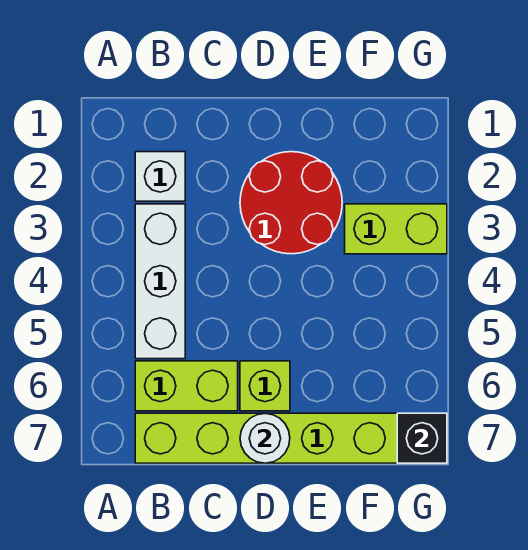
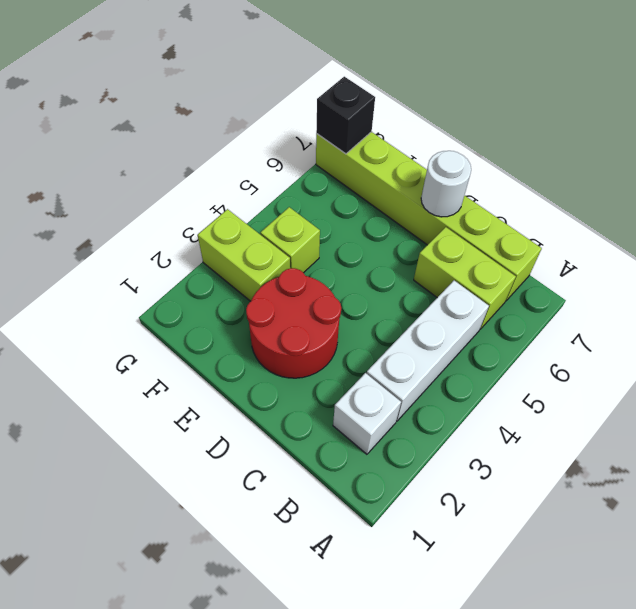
lime brick D6 level 1 -> lime brick F4 level 1

